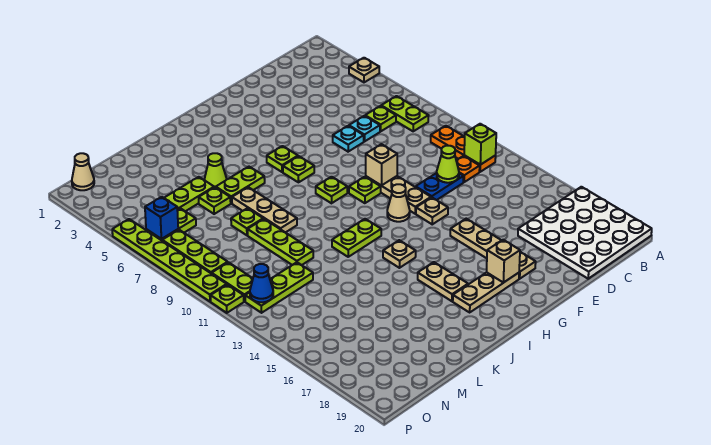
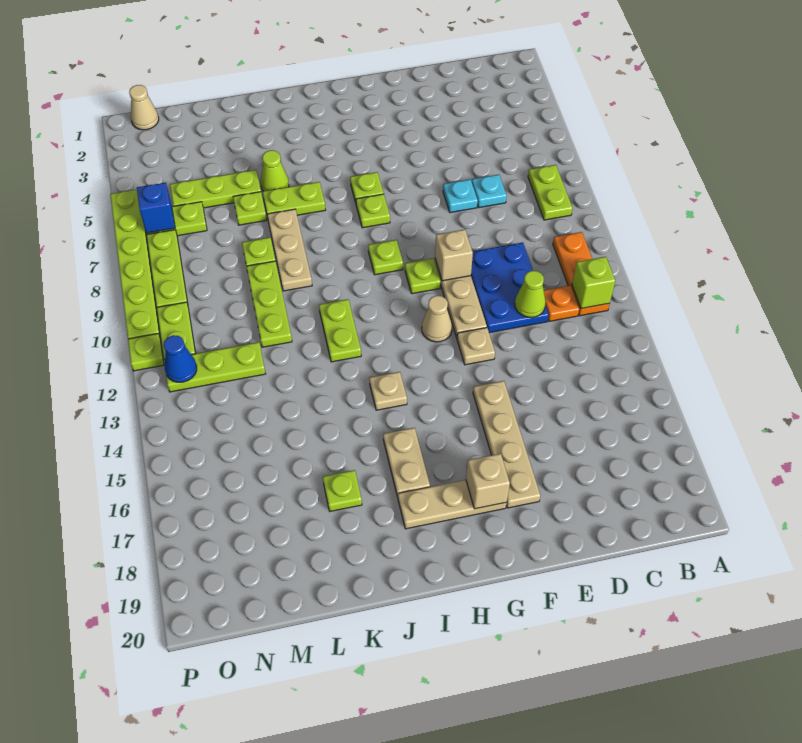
tan plate A4 level 1 -> none
white plate A17:D20 level 1 -> none
lime plate C7 level 1 -> lime plate K17 level 1
blue plate D12:E12 level 1 -> blue plate D10:E12 level 1
lime plate I12:J12 level 1 -> lime plate J11:J12 level 1

